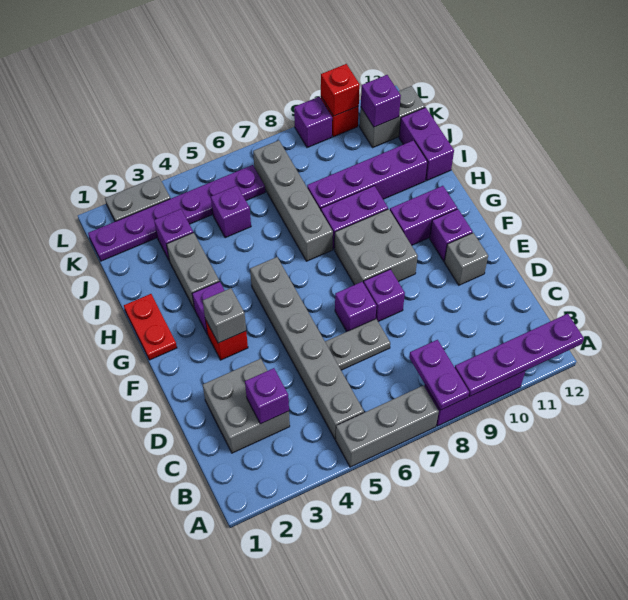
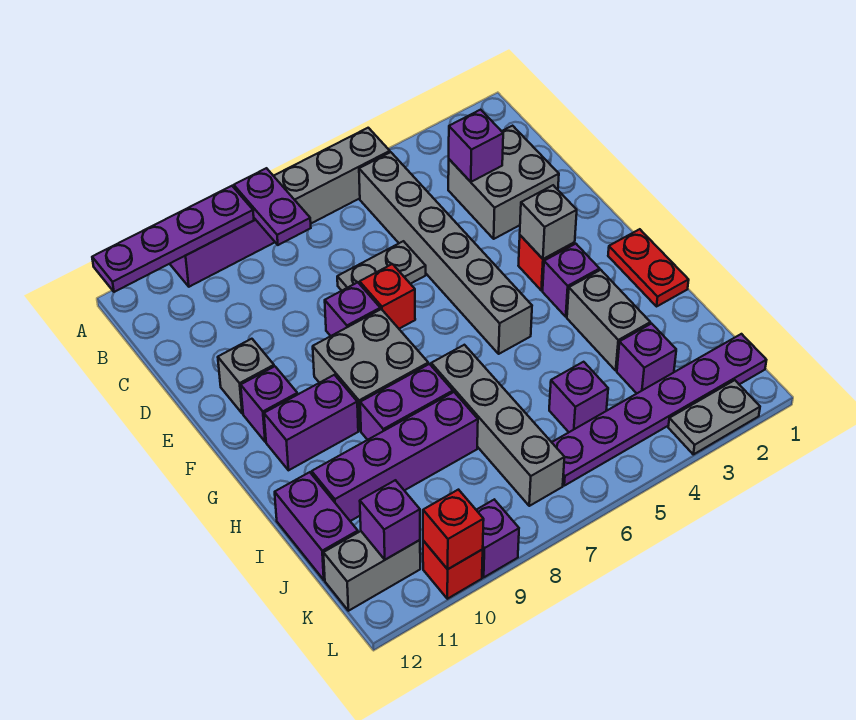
purple brick E7 level 1 -> red brick E7 level 1

